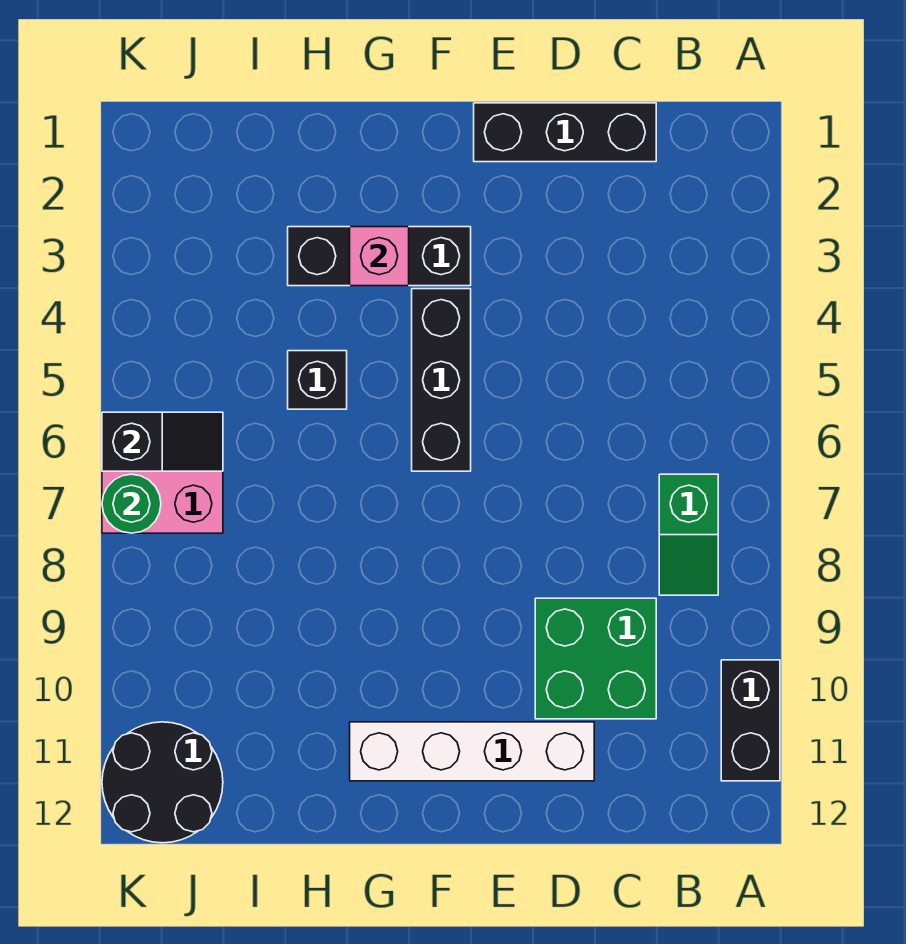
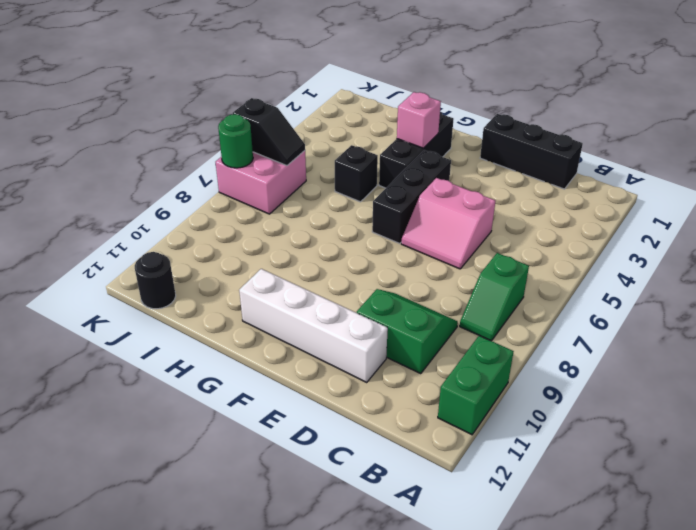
black brick A10:A11 level 1 -> green brick A10:A11 level 1
green brick C9:D10 level 1 -> green slope C9:D10 level 1 top 10
none -> pink slope D5:E6 level 1 top 5
black brick F3:H3 level 1 -> black brick G2:G4 level 1
black round brick J11:K12 level 1 -> black round brick J12 level 1

